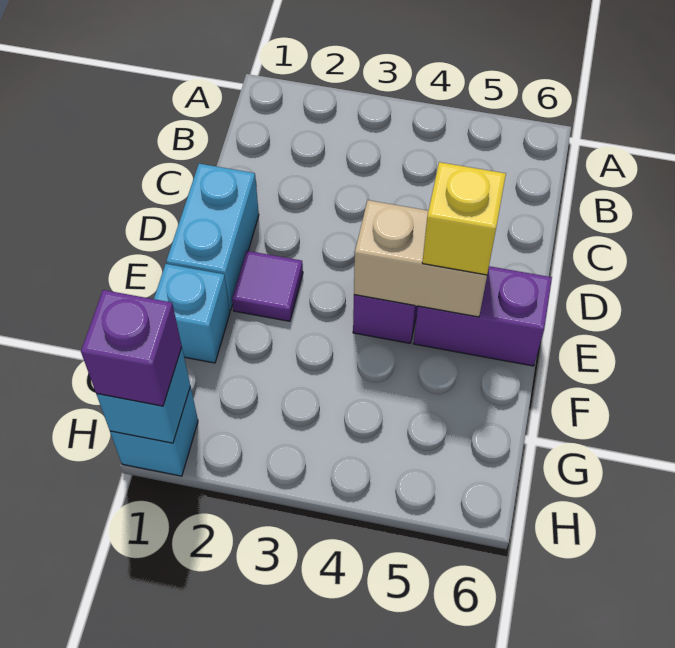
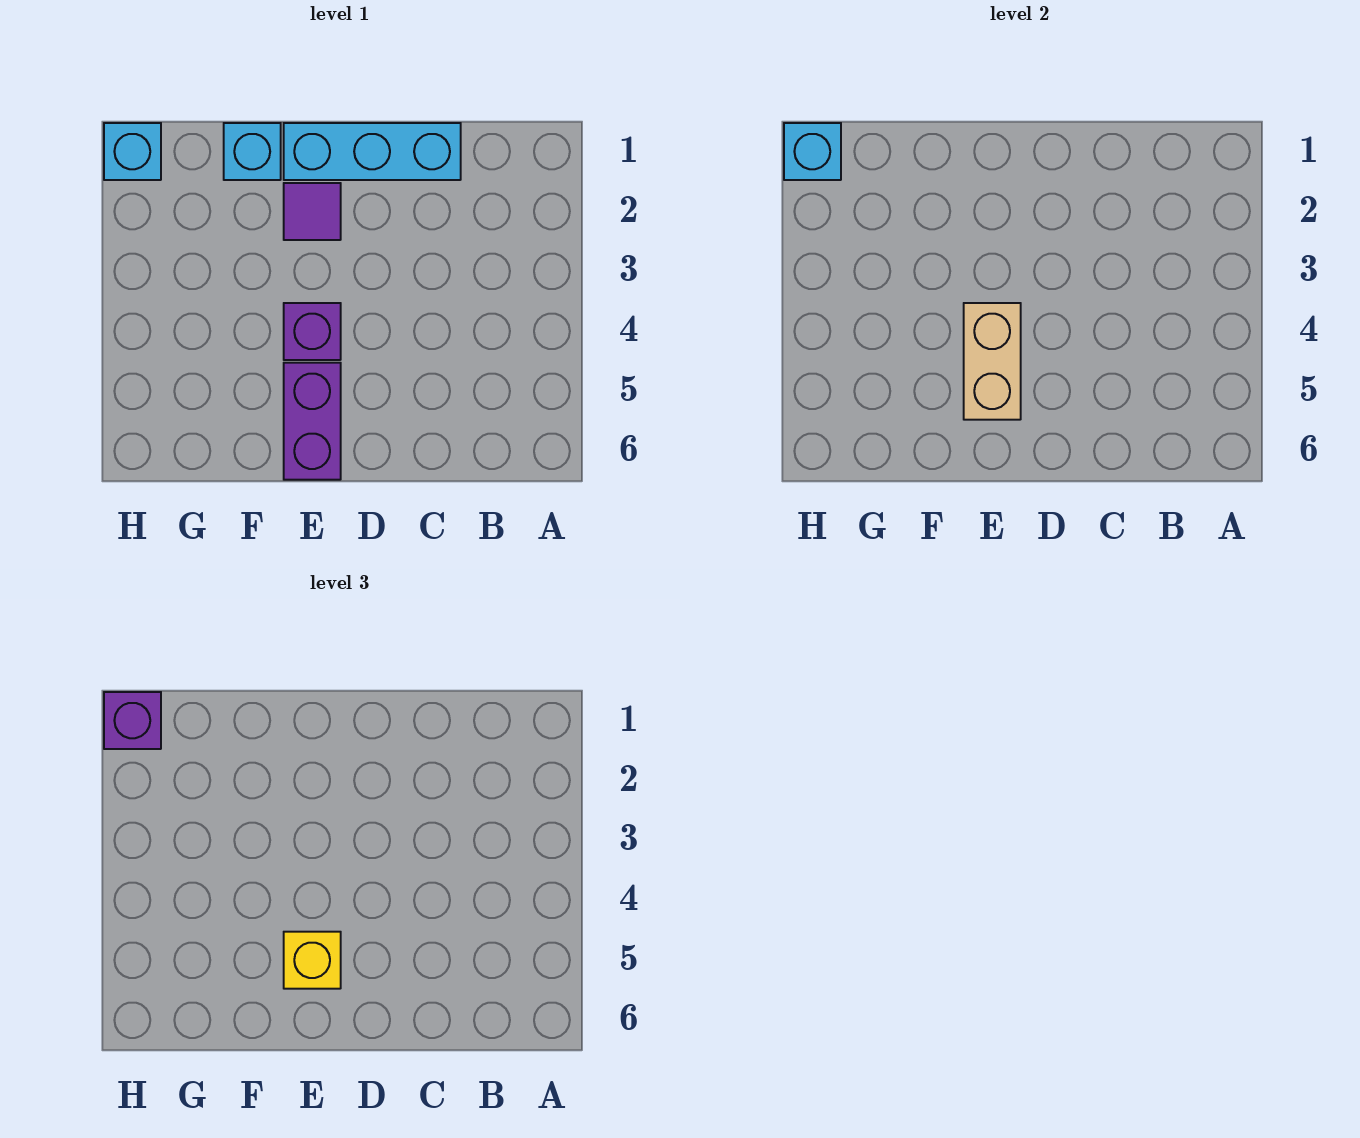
cyan brick D1:E1 level 1 -> cyan brick C1:E1 level 1

